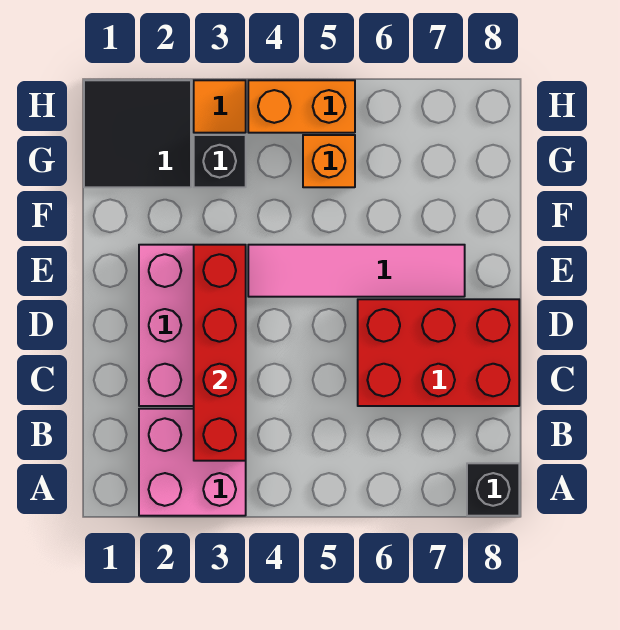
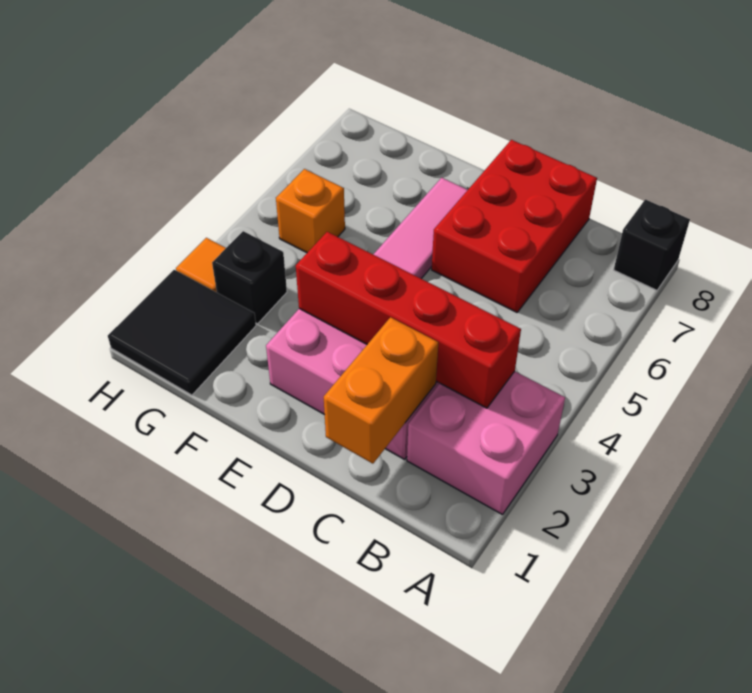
orange brick H4:H5 level 1 -> orange brick C1:C2 level 2

